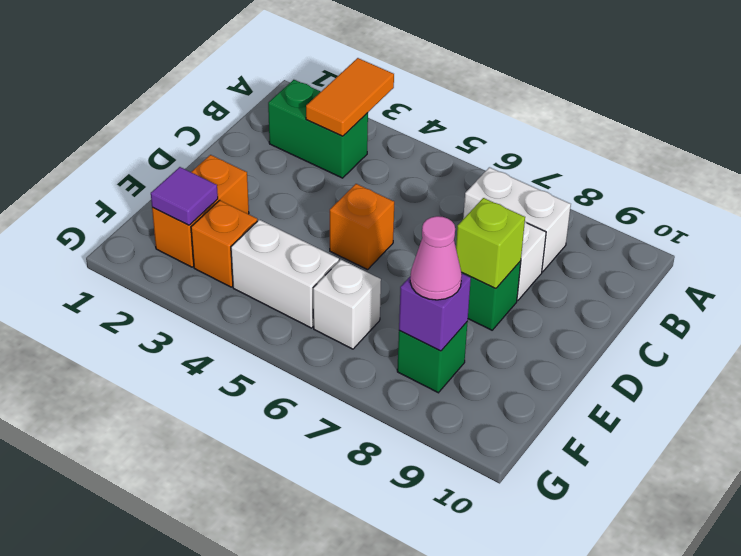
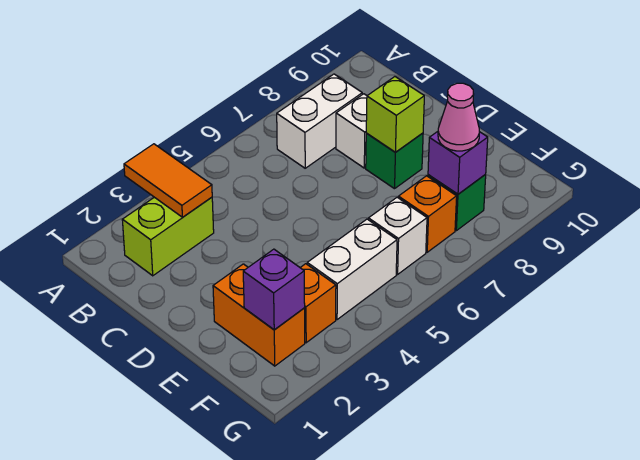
green brick B2:B3 level 1 -> lime brick B2:B3 level 1
orange brick D5 level 1 -> orange brick F7 level 1
purple tile F2 level 2 -> purple brick F2 level 2

